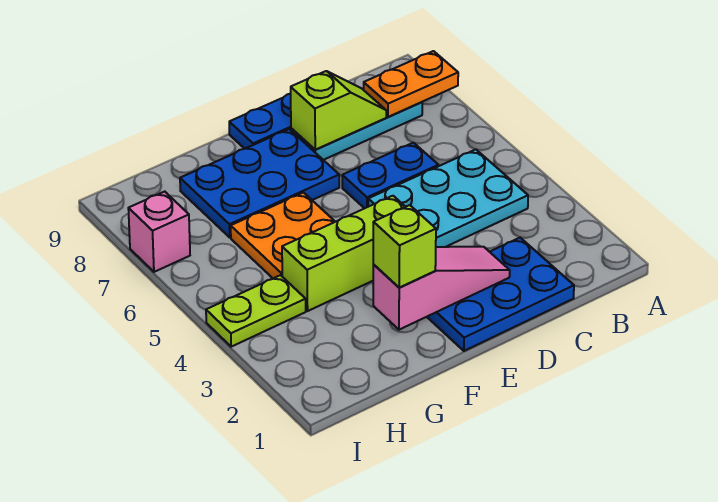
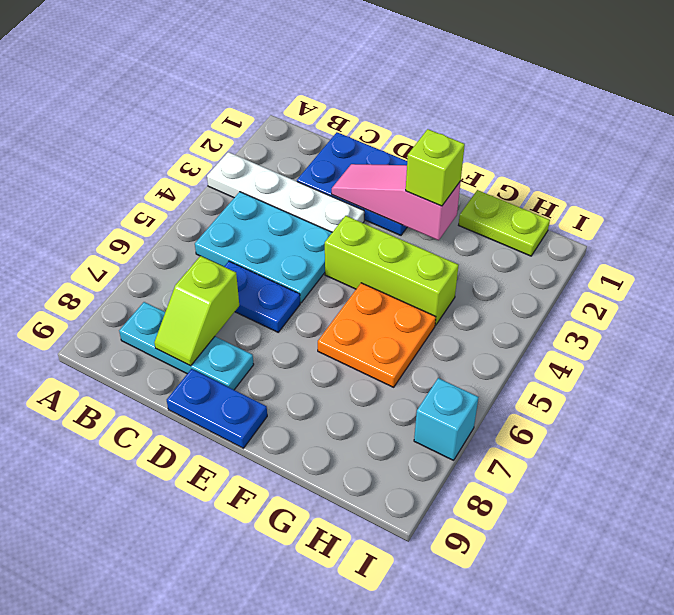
none -> white plate A3:D3 level 1
orange plate A8:B8 level 2 -> none
lime slope C8:D8 level 2 top D -> lime slope C7:C8 level 2 top 7
blue plate E7:G8 level 1 -> none
lime plate H4:I4 level 1 -> lime plate G1:H1 level 1
pink brick I7 level 1 -> cyan brick I7 level 1

